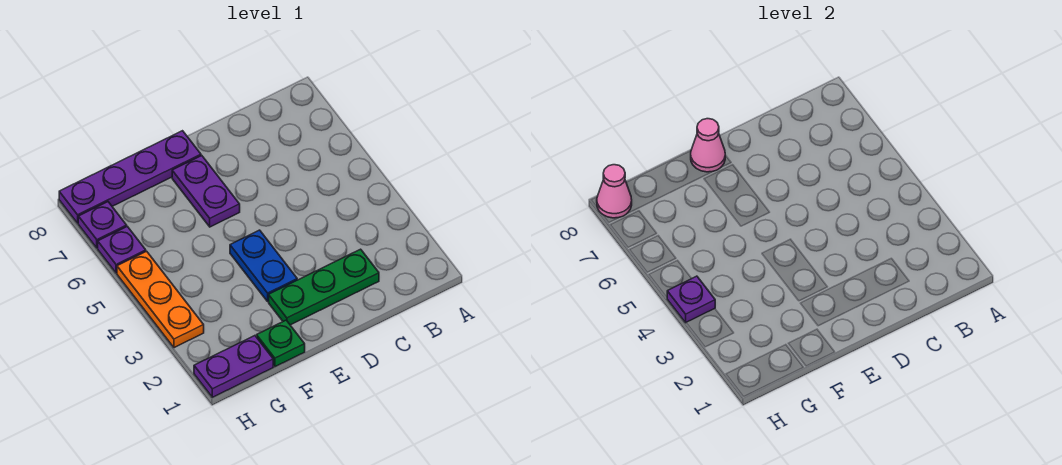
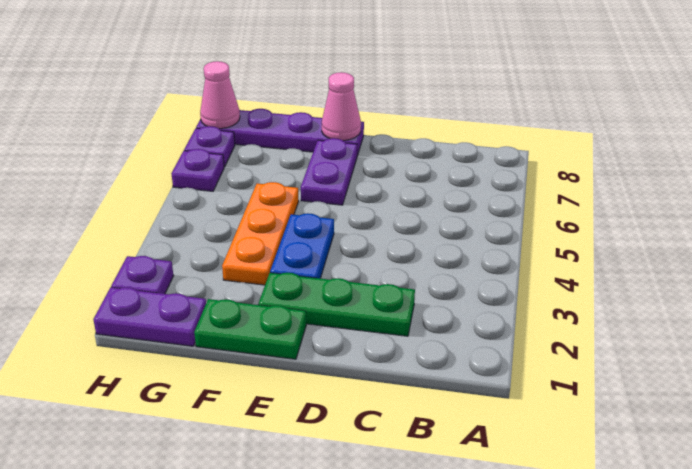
green plate F1 level 1 -> green plate E1:F1 level 1
orange plate H3:H5 level 1 -> orange plate F3:F5 level 1
purple plate H4 level 2 -> purple plate H2 level 1

